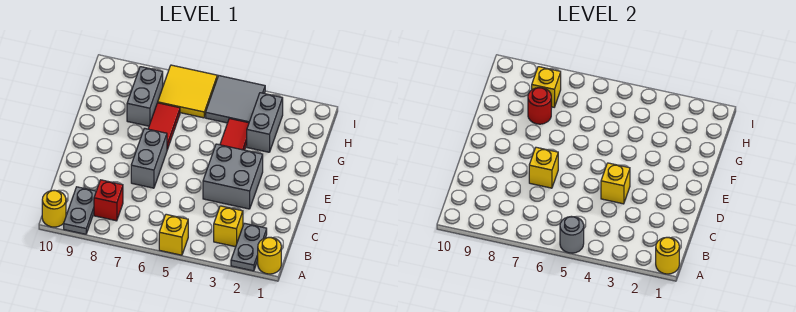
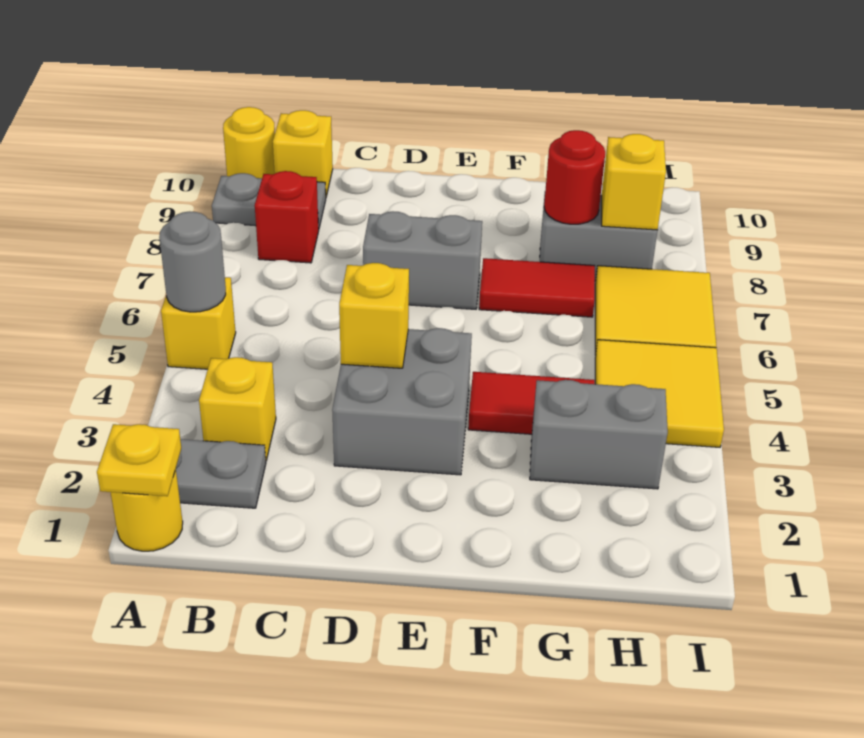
yellow round brick A1 level 2 -> yellow plate A1 level 2
yellow brick D7 level 2 -> yellow brick B10 level 1
grey tile H4:I5 level 1 -> yellow tile H4:I5 level 1

